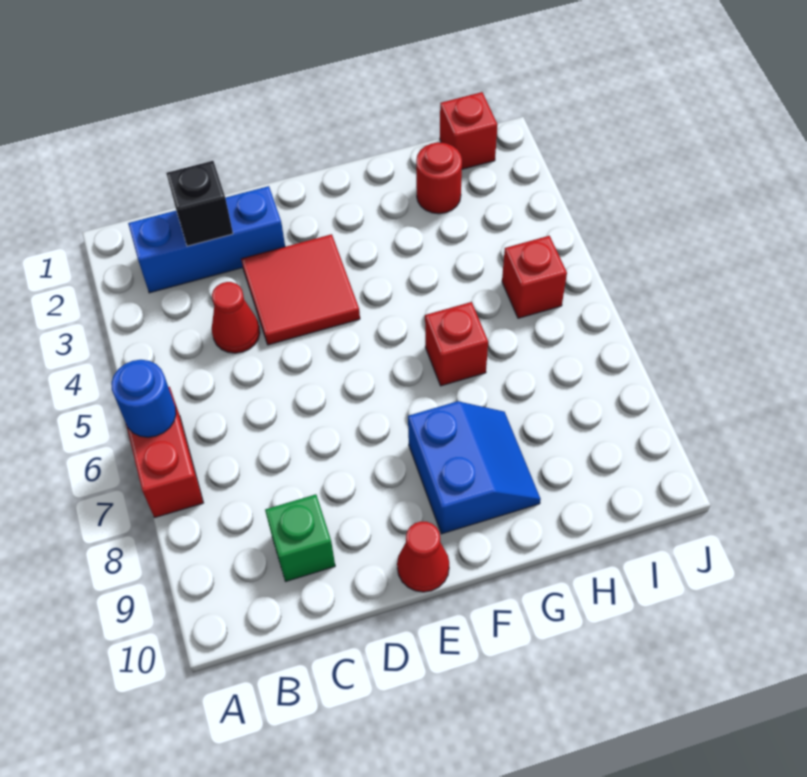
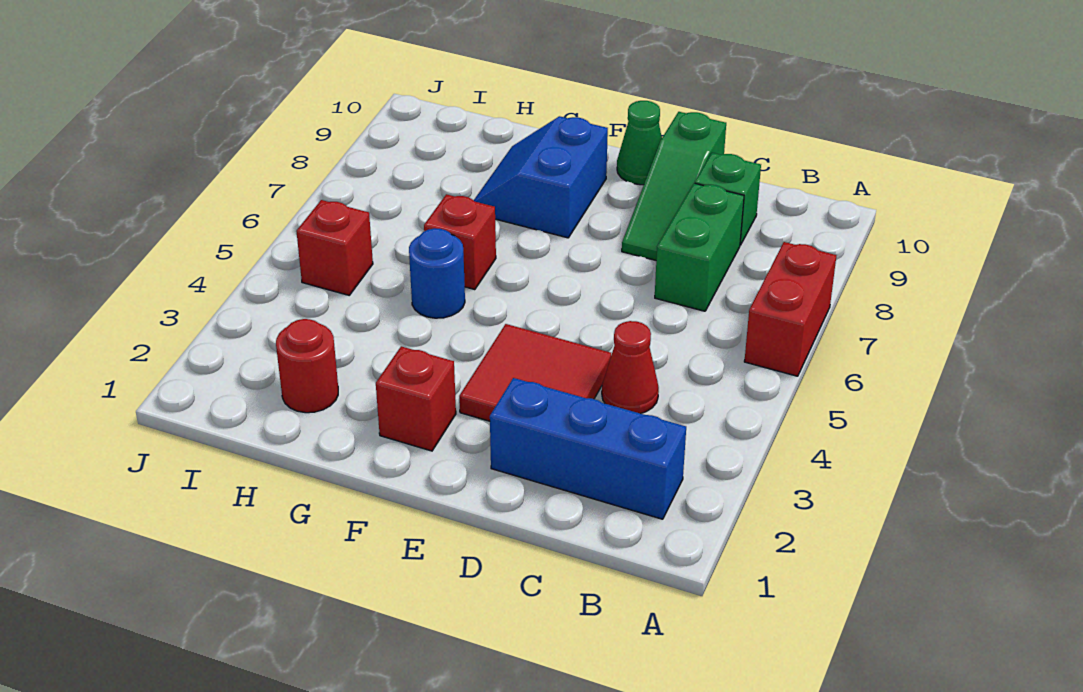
blue round brick A6 level 2 -> blue round brick G5 level 1
black brick C2 level 2 -> none
none -> green brick C7:C8 level 1
none -> green slope D8:D10 level 1 top 10
red cone E10 level 1 -> green cone E10 level 1
red brick I1 level 1 -> red brick F2 level 1

